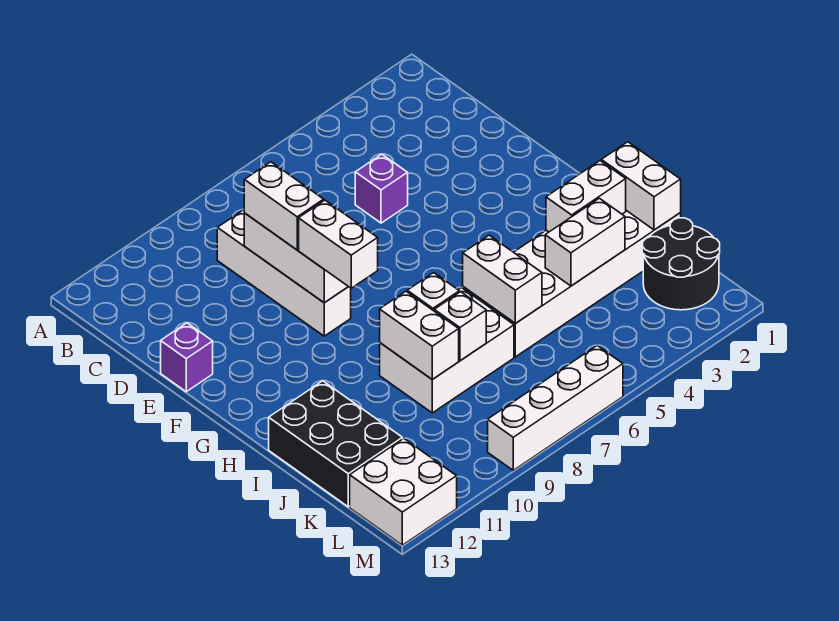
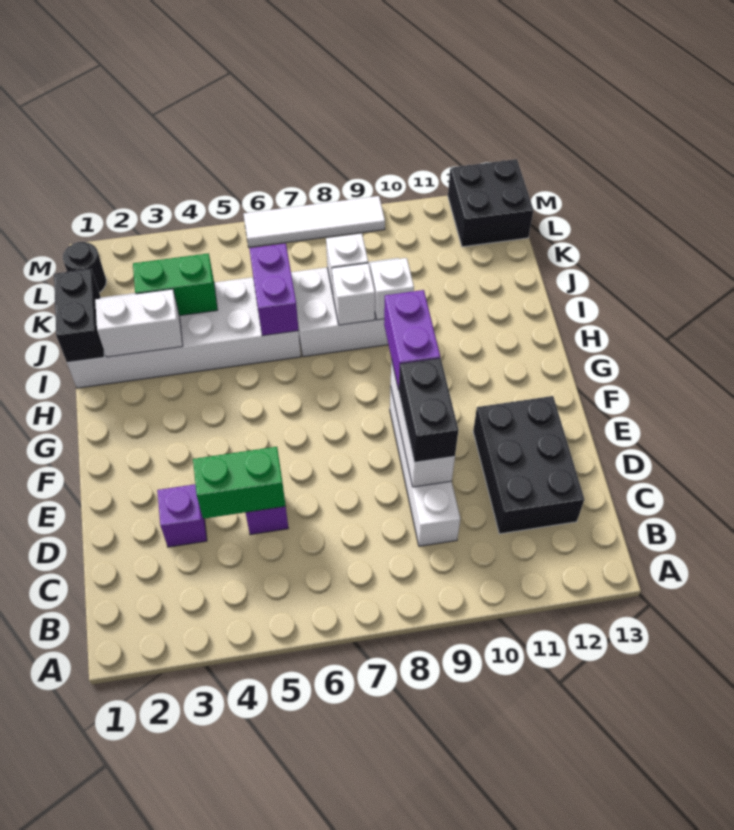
none -> green brick D4:D5 level 2
white brick D9:E9 level 3 -> black brick D9:E9 level 3
purple brick E13 level 1 -> purple brick D3 level 1
white brick F9:G9 level 3 -> purple brick F9:G9 level 3
white brick I1:J1 level 2 -> black brick I1:J1 level 2
white brick I6:J6 level 2 -> purple brick I6:J6 level 2
white brick I9:J9 level 2 -> white brick I9 level 2
black brick I12:K13 level 1 -> black brick C11:E12 level 1
white brick J3:J4 level 2 -> green brick J3:J4 level 2
black round brick K1:L2 level 1 -> black round brick L1 level 1
white brick L12:M13 level 1 -> black brick L12:M13 level 1
white brick M6:M9 level 1 -> white tile M6:M9 level 1

